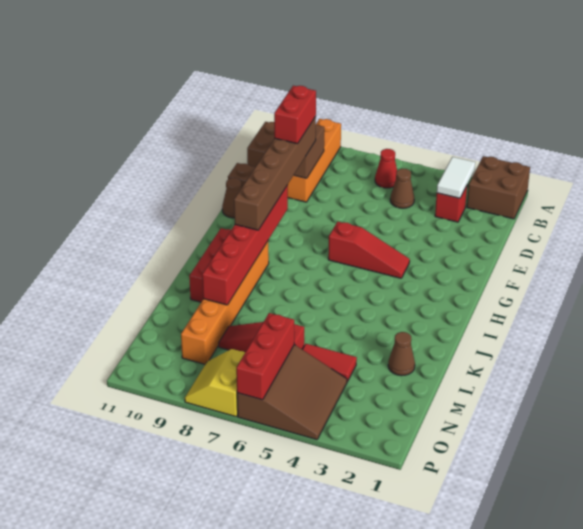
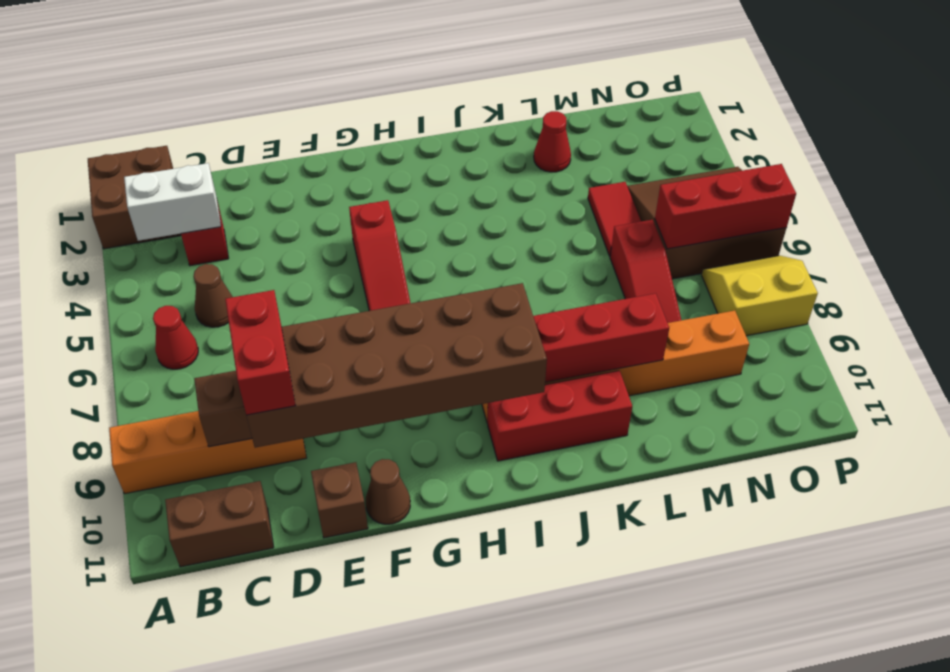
white tile B3:C3 level 2 -> white brick B3:C3 level 2
brown brick D9:I9 level 3 -> brown brick D9:I10 level 3
red brick D9:E9 level 4 -> red brick D9:D10 level 4
red slope G4:G6 level 1 top 6 -> red slope G4:G6 level 1 top 4
brown cone L2 level 1 -> red cone L2 level 1
yellow slope O7:P8 level 1 top 7 -> yellow slope O7:P8 level 1 top 8

